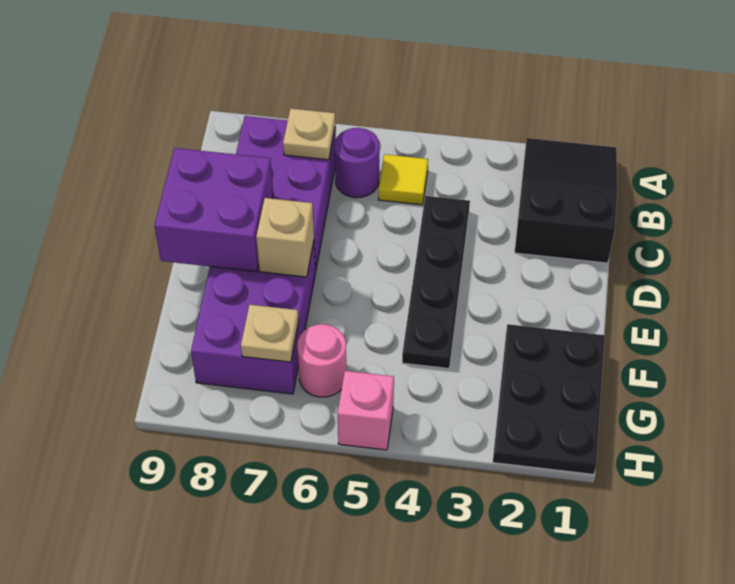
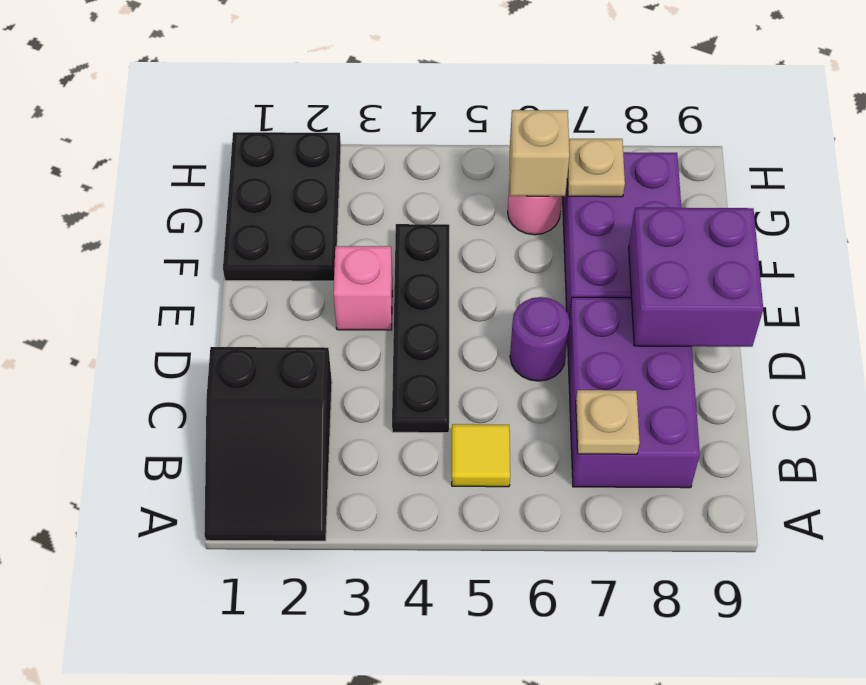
purple round brick B6 level 1 -> purple round brick D6 level 1
tan brick E7 level 2 -> tan brick G6 level 2
pink brick H5 level 1 -> pink brick E3 level 1

